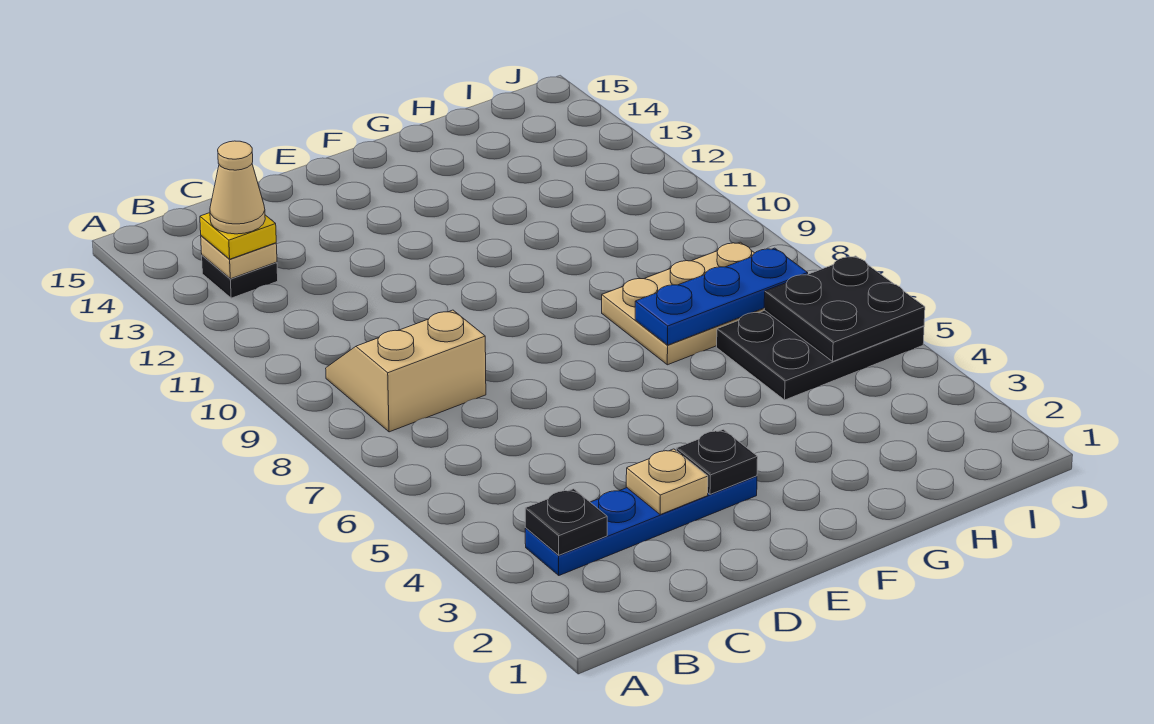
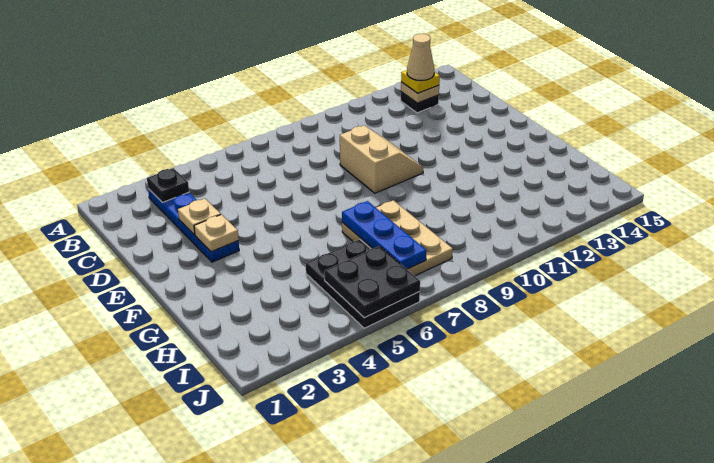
tan slope B8:C9 level 1 top 8 -> tan slope D9:E10 level 1 top 9
black plate E3 level 2 -> tan plate E3 level 2

